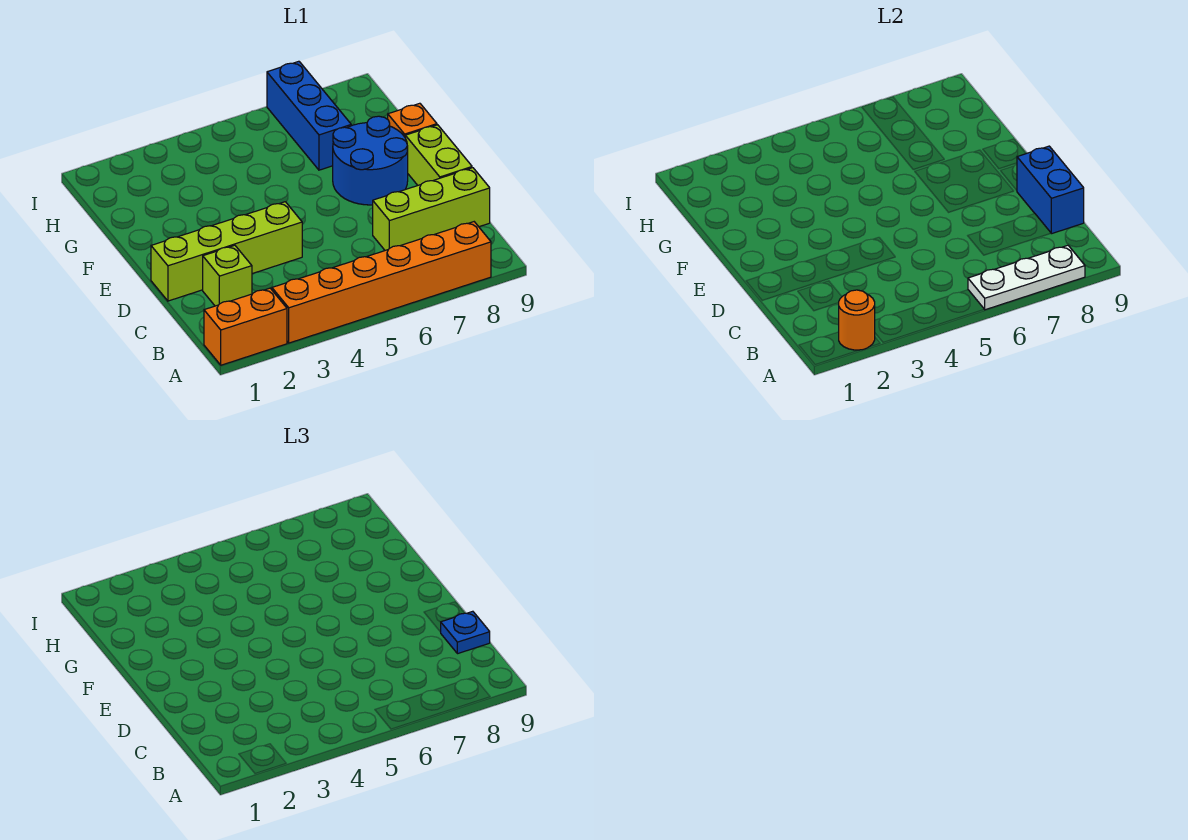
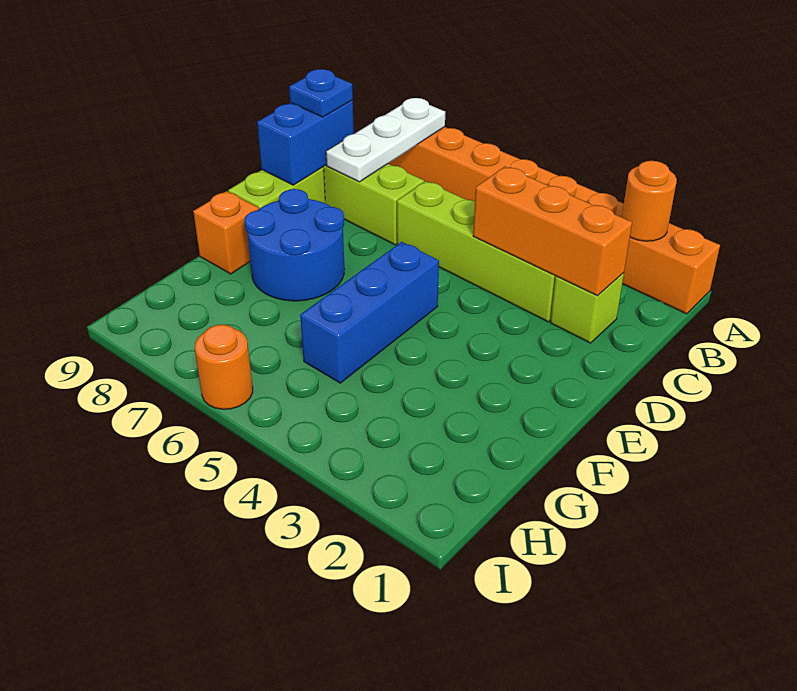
white plate A6:A8 level 2 -> white plate A8:C8 level 2
none -> orange brick C2:C4 level 2
lime brick D1:D4 level 1 -> lime brick C3:C6 level 1
blue brick G7:I7 level 1 -> blue brick E5:G5 level 1
none -> orange round brick I6 level 1

